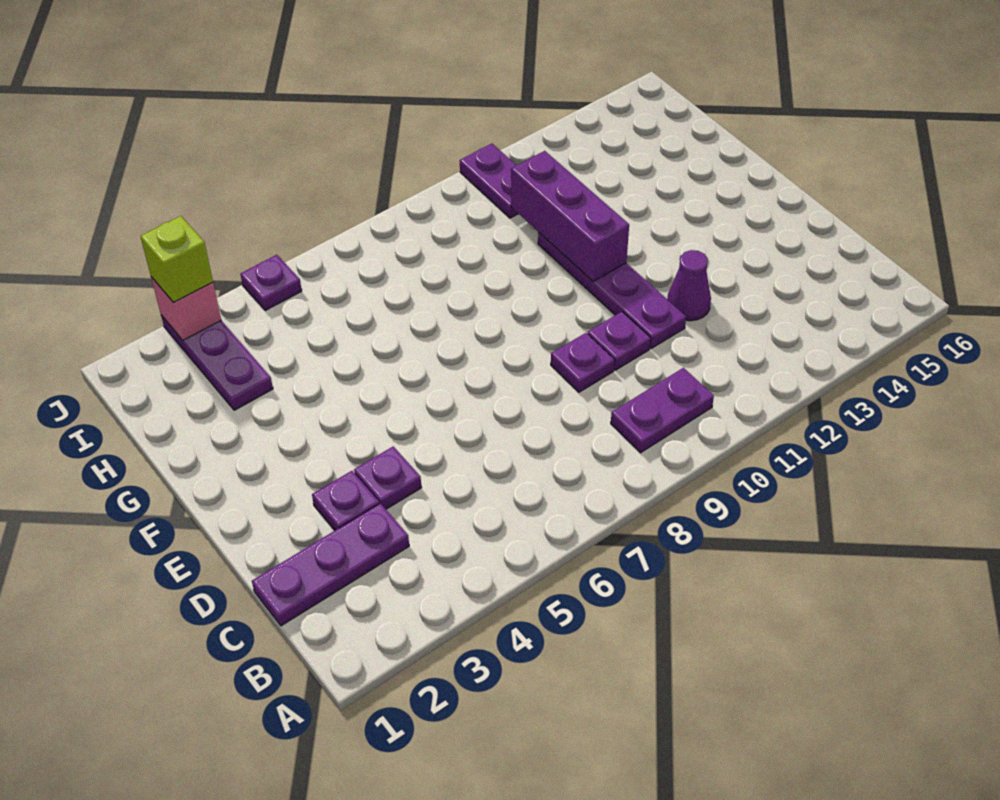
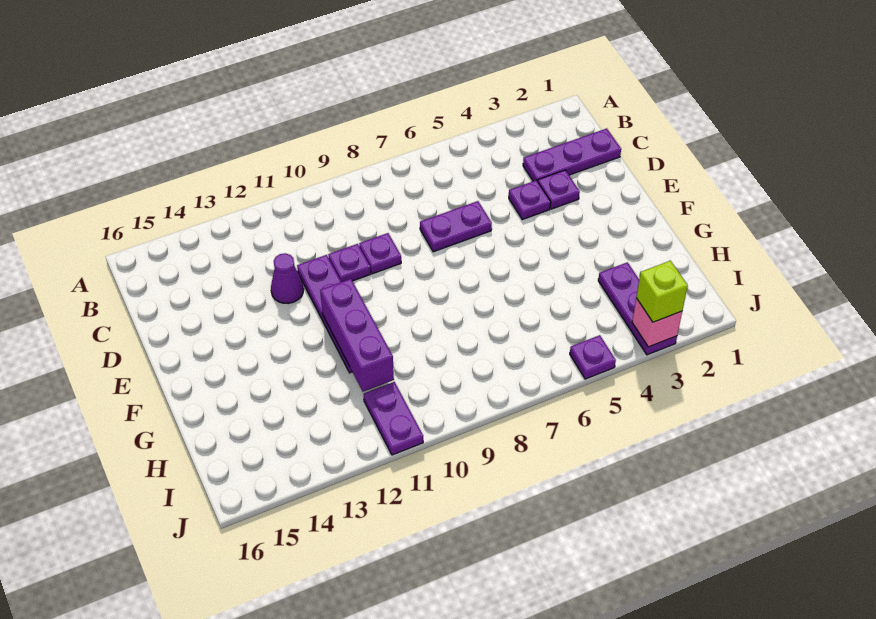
purple plate B9:B10 level 1 -> purple plate D6:D7 level 1

